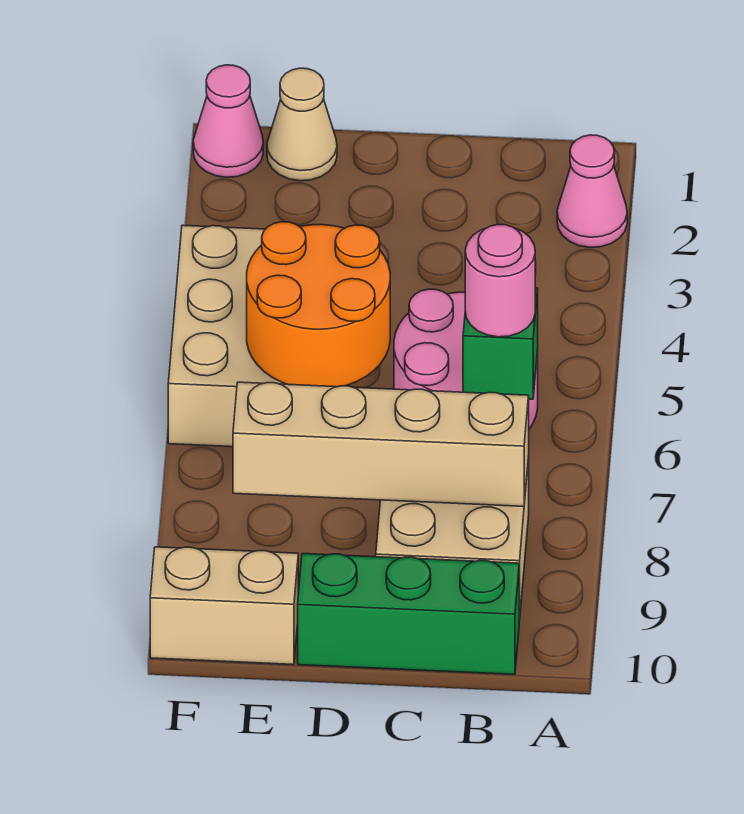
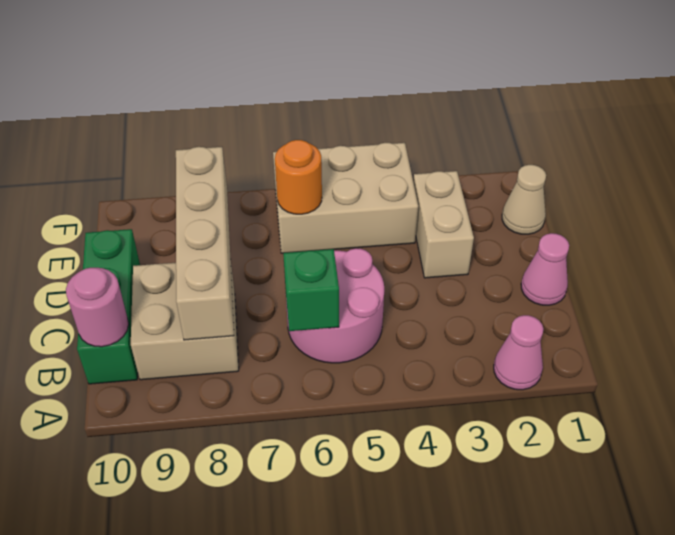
pink round brick B6 level 3 -> pink round brick B10 level 2
orange round brick D5:E6 level 2 -> orange round brick E6 level 2
tan brick E10:F10 level 1 -> tan brick D3:E3 level 1
pink cone F1 level 1 -> pink cone C1 level 1

